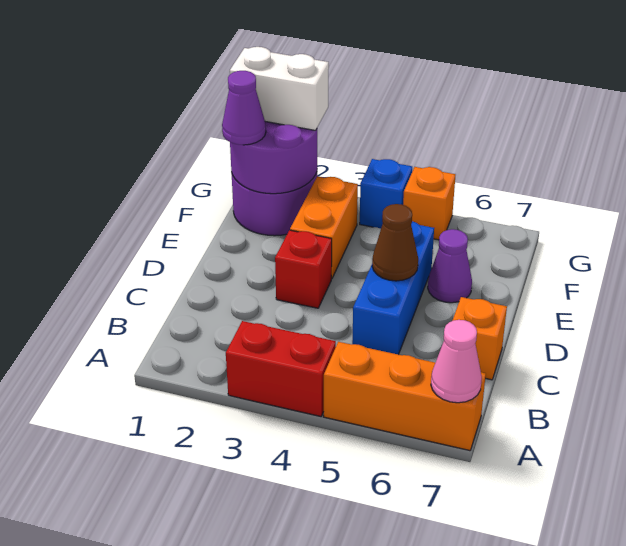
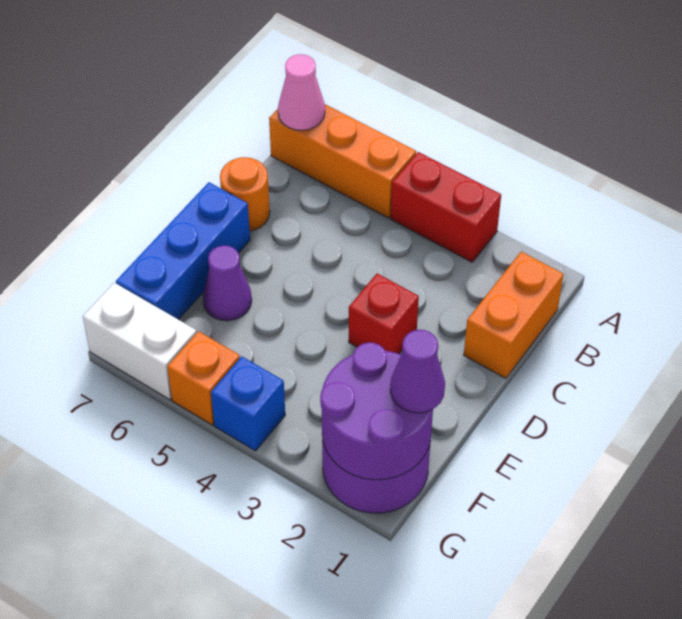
blue brick C5:E5 level 1 -> blue brick D7:F7 level 1
orange brick C7 level 1 -> orange round brick C7 level 1
brown cone D5 level 2 -> none
orange brick E3:F3 level 1 -> orange brick B1:C1 level 1
white brick G1:G2 level 3 -> white brick G6:G7 level 1

